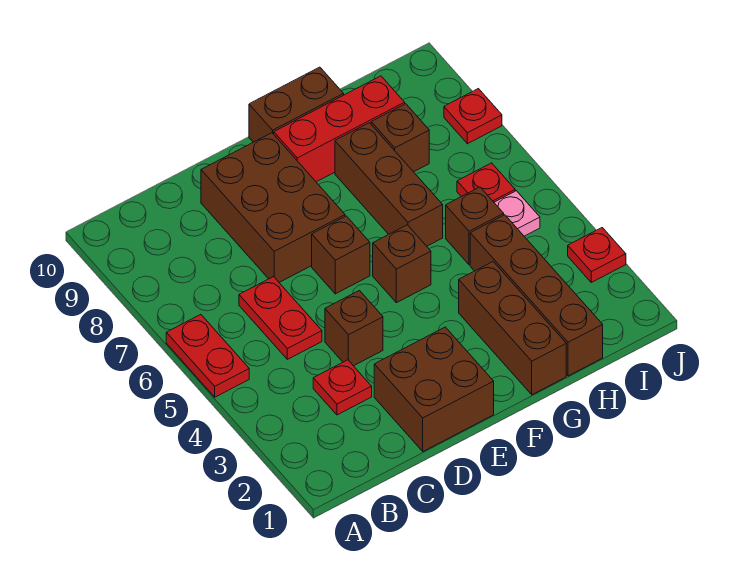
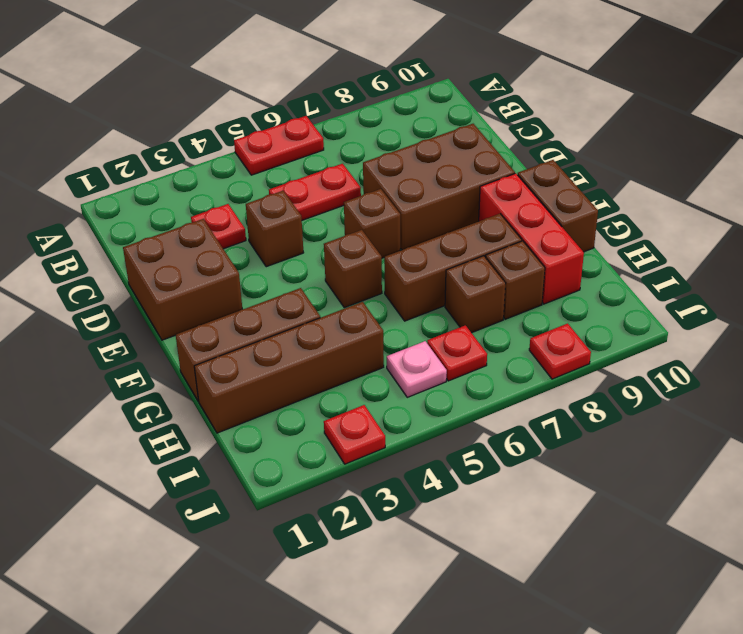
brown brick H5 level 1 -> brown brick H7 level 1

